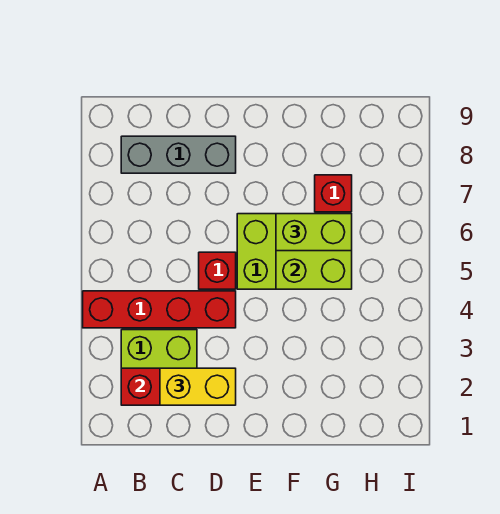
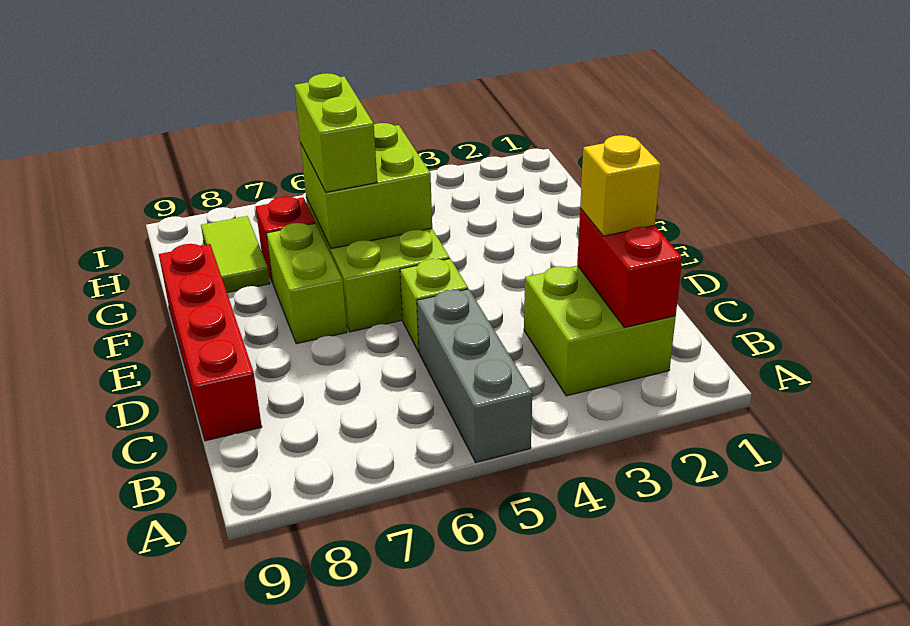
red brick A4:D4 level 1 -> red brick C9:F9 level 1
grey brick B8:D8 level 1 -> grey brick A5:C5 level 1
yellow brick C2:D2 level 3 -> yellow brick C2 level 3
red brick D5 level 1 -> lime brick D5 level 1
none -> lime brick E7:F7 level 1
none -> lime tile G8:H8 level 1

